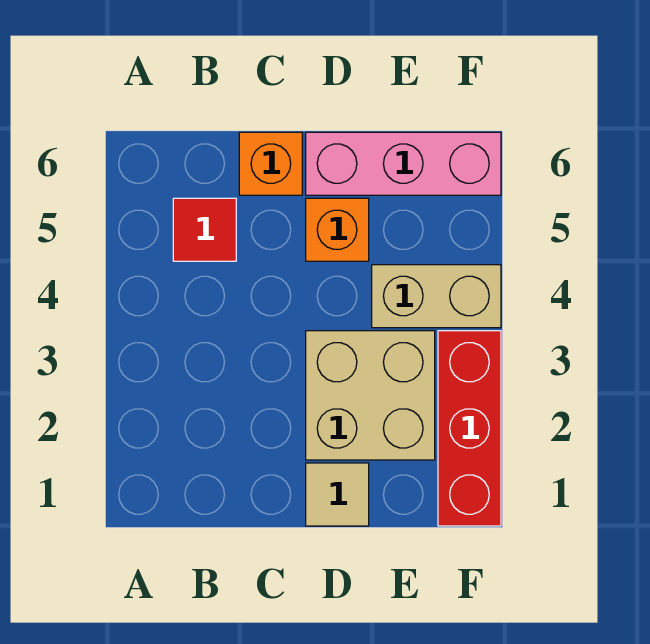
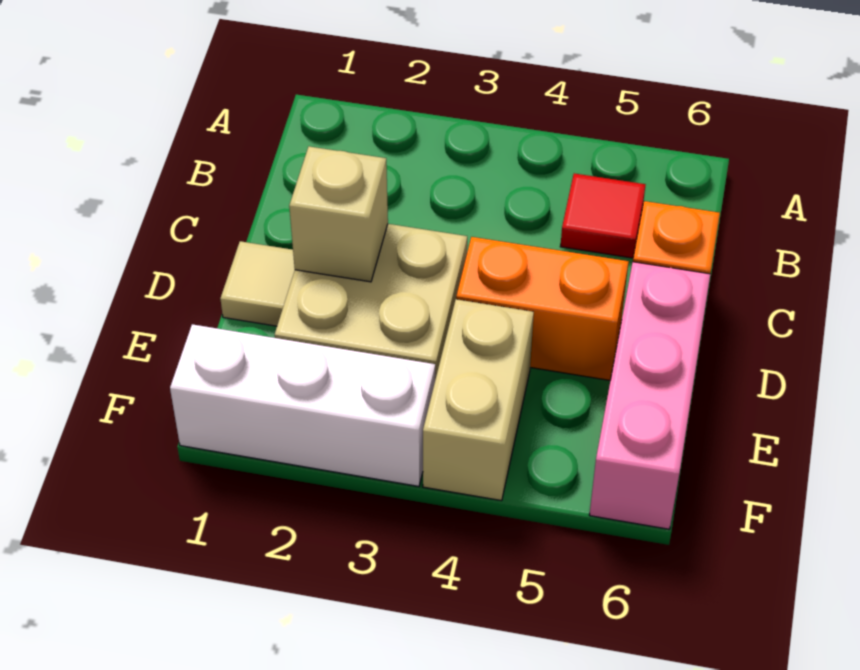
none -> tan brick D2 level 2
orange brick D5 level 1 -> orange brick D4:D5 level 1
red brick F1:F3 level 1 -> white brick F1:F3 level 1

